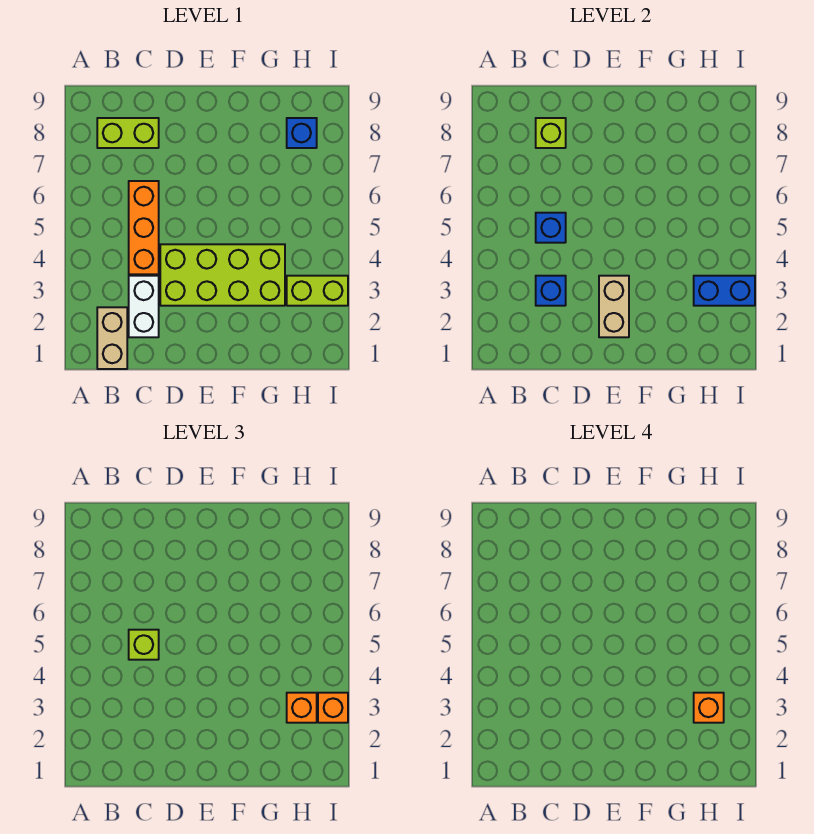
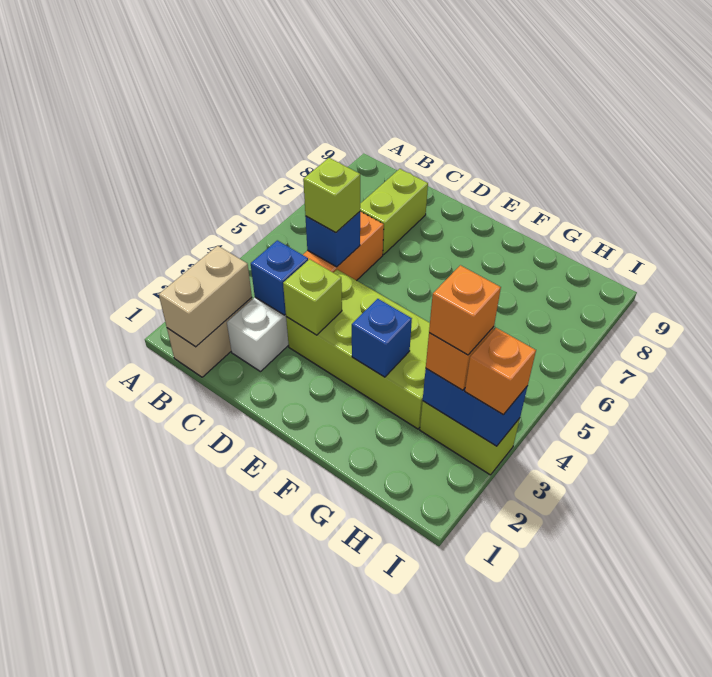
lime brick B8:C8 level 1 -> lime brick C7:C8 level 1
lime brick C8 level 2 -> lime brick D3 level 2
tan brick E2:E3 level 2 -> tan brick B1:B2 level 2
blue brick H8 level 1 -> blue brick F3 level 2

